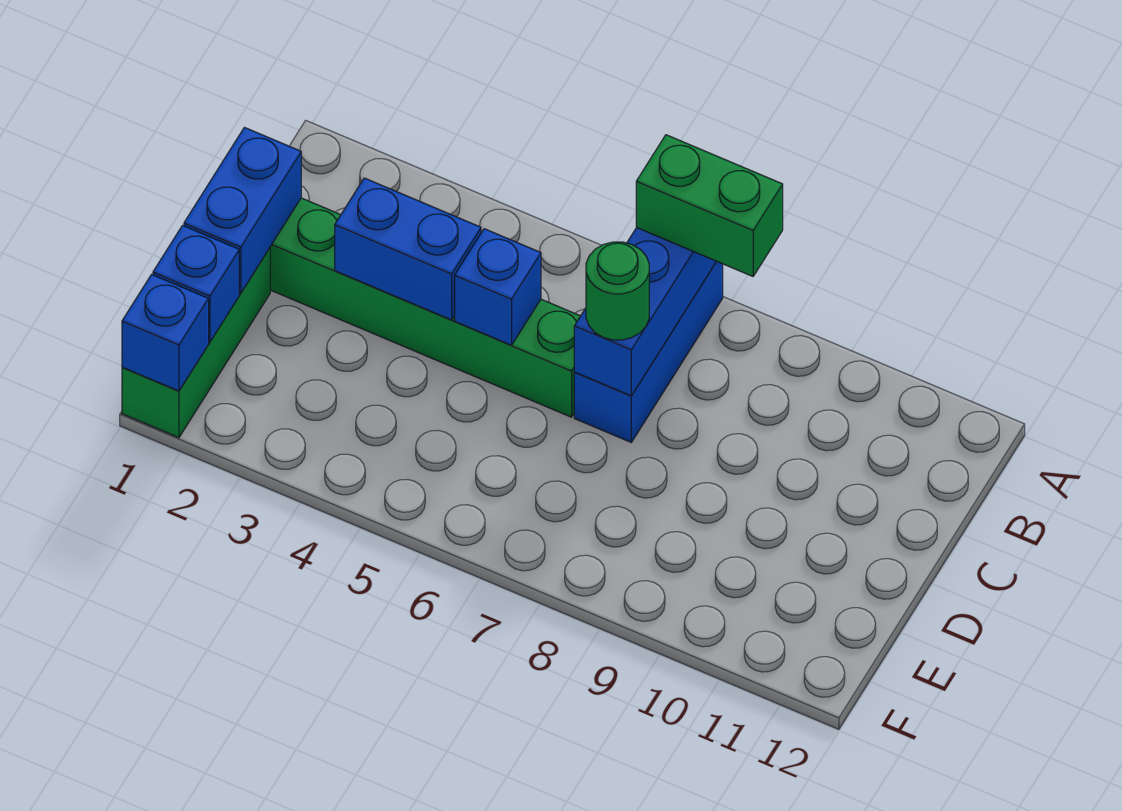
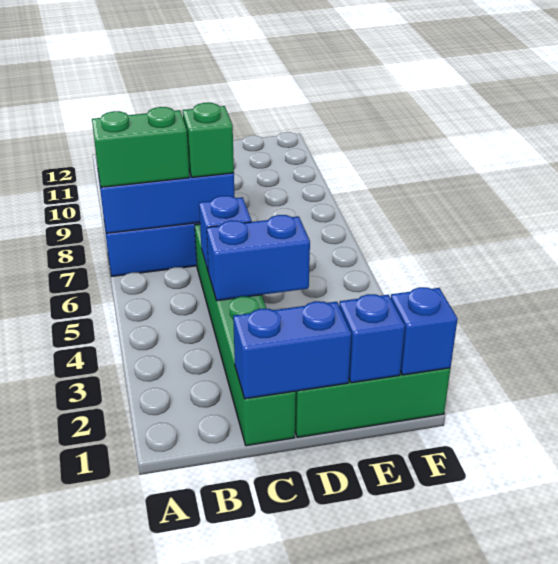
green brick A7:A8 level 3 -> green brick A7:B7 level 3
blue brick C3:C4 level 2 -> blue brick C4:D4 level 2
green round brick C7 level 3 -> green brick C7 level 3

